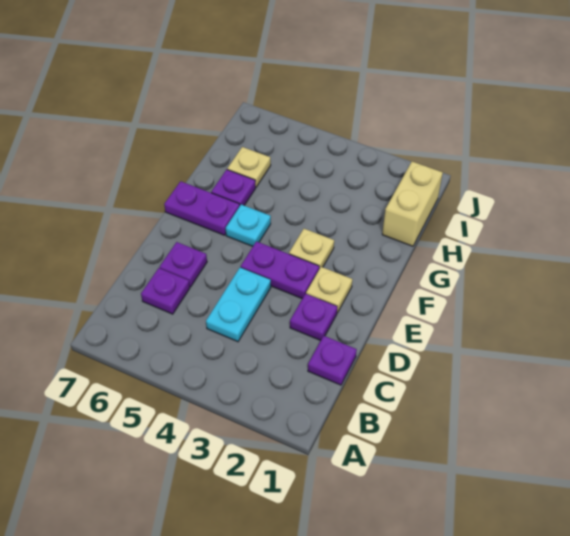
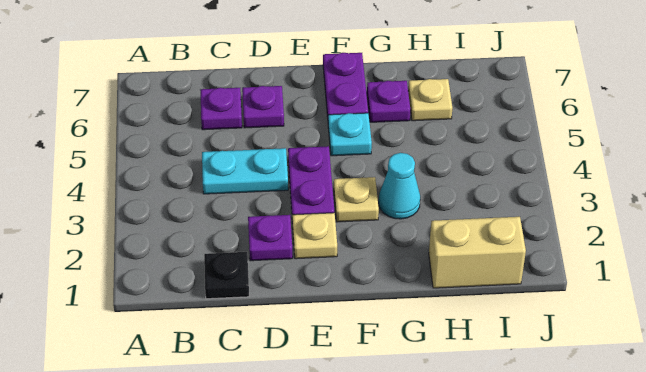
purple plate C1 level 1 -> black plate C1 level 1
none -> cyan cone G3 level 1

